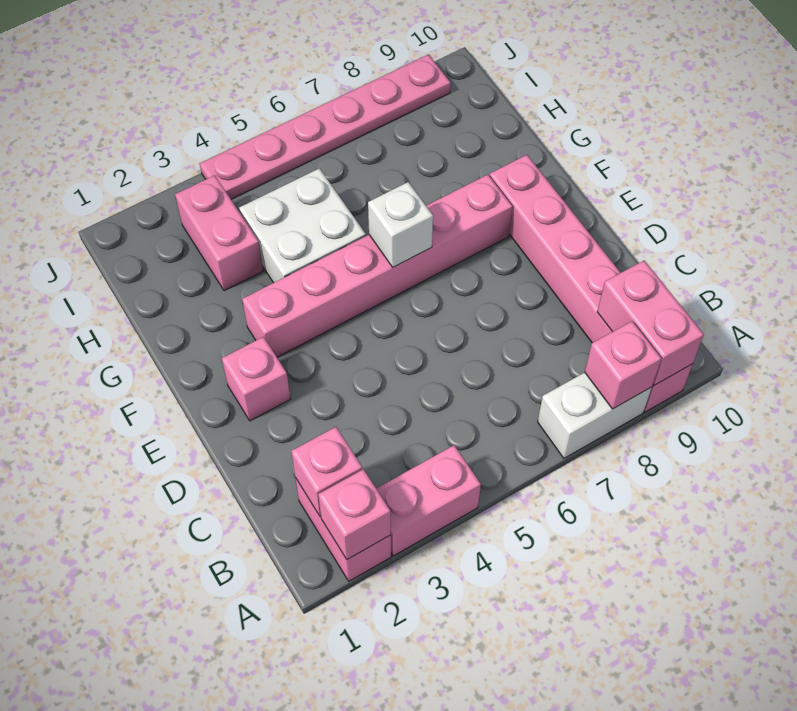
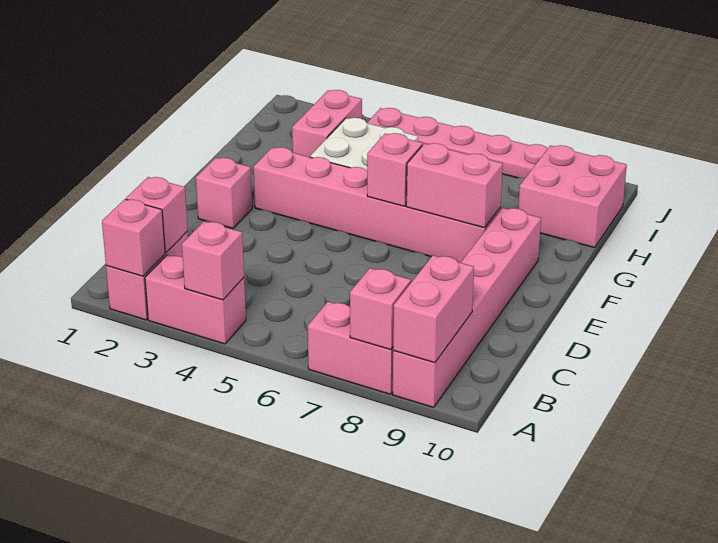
none -> pink brick A4 level 2
white brick A7:A8 level 1 -> pink brick A7:A8 level 1
white brick F6 level 2 -> pink brick F6 level 2
none -> pink brick F7:F8 level 2
none -> pink brick H9:I10 level 1

